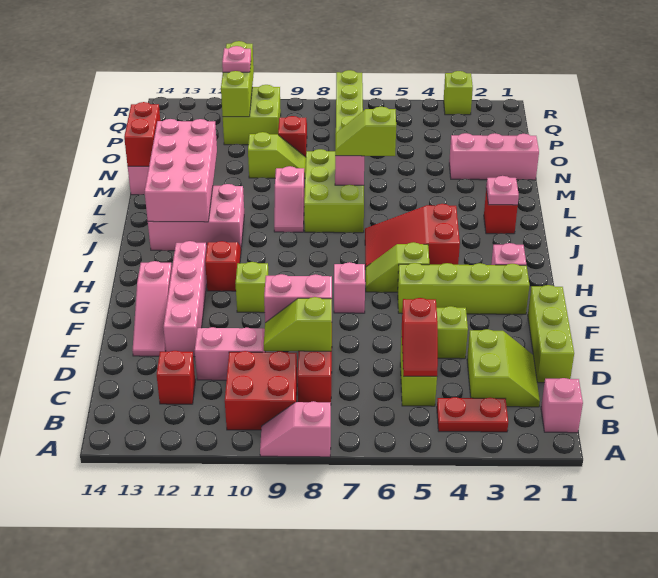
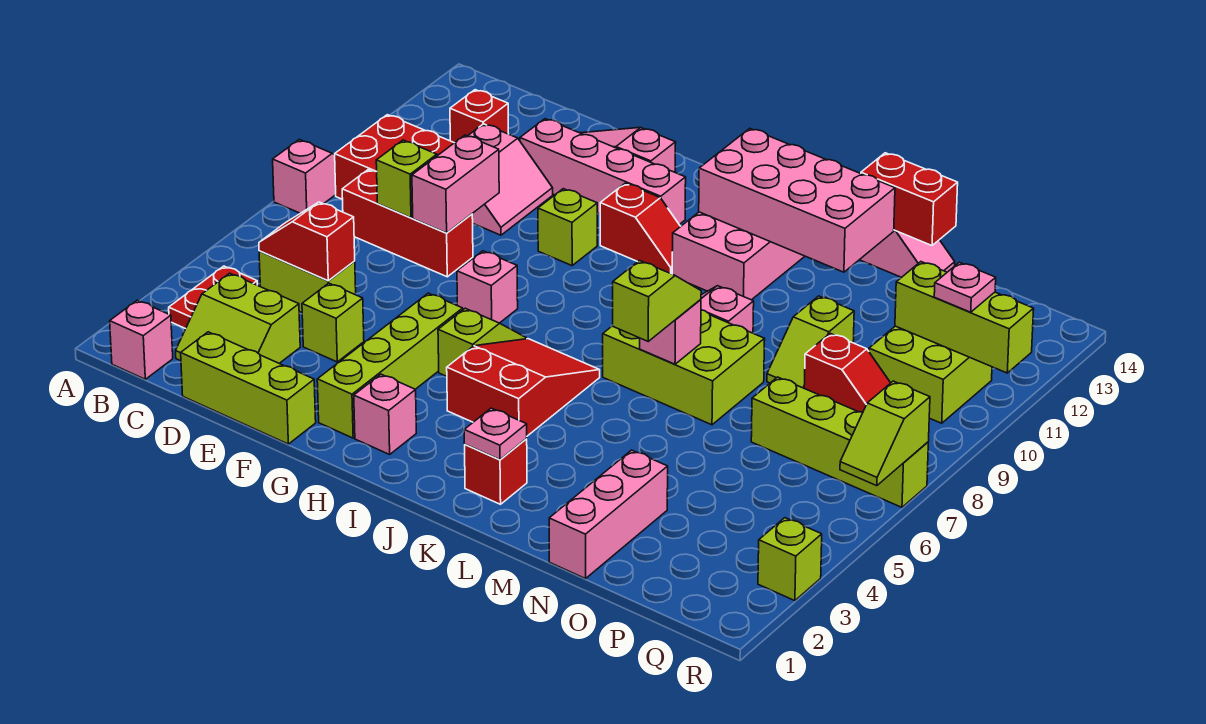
none -> lime slope R6:R7 level 2 top 7

